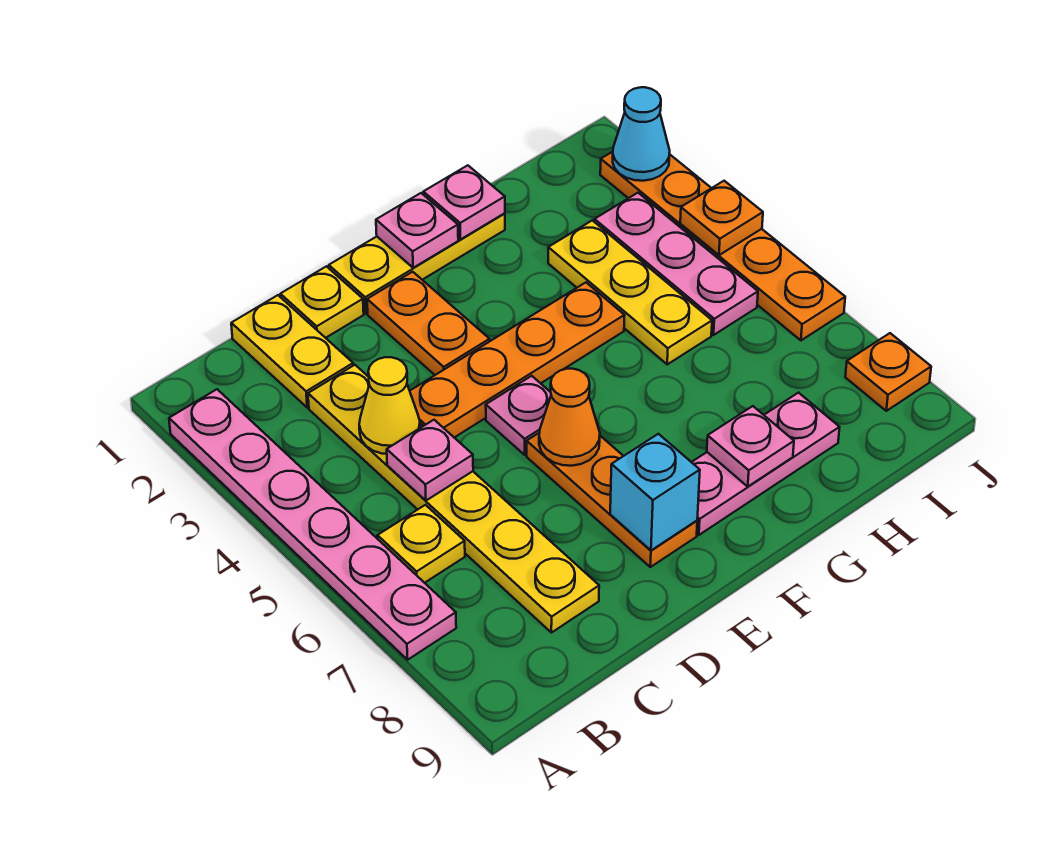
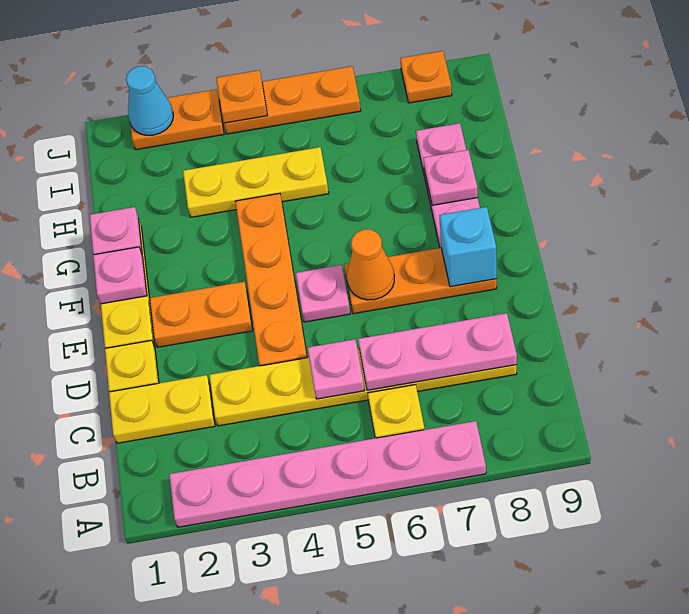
yellow cone C4 level 2 -> none
pink plate I3:I5 level 1 -> pink plate C6:C8 level 2

